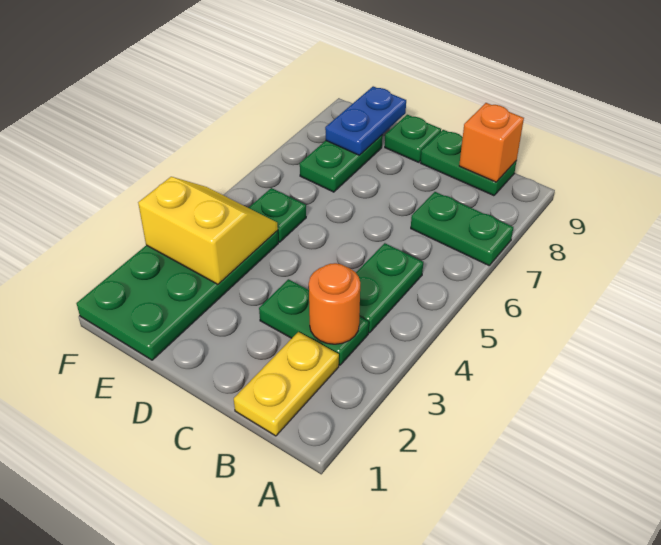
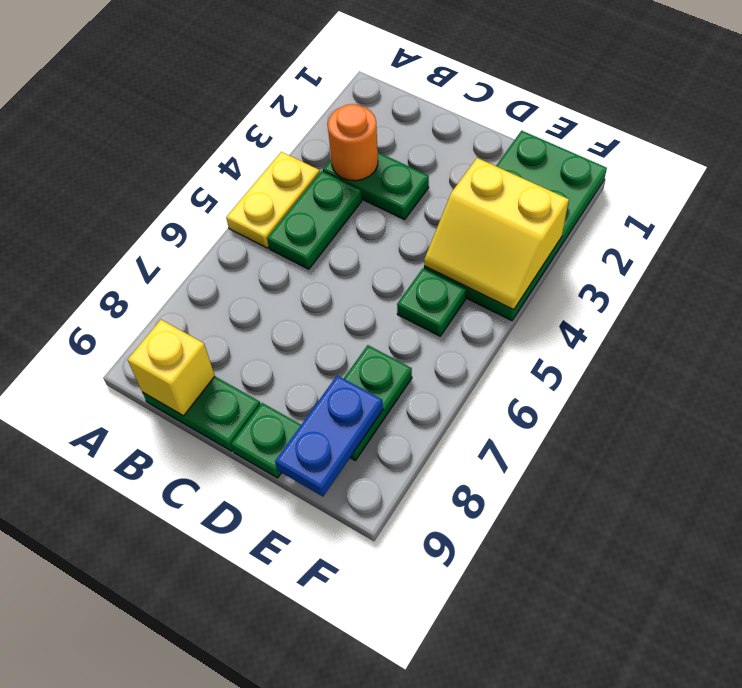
green plate A7:B7 level 1 -> none
yellow plate B1:B2 level 1 -> yellow plate A4:A5 level 1
orange brick B9 level 2 -> yellow brick B9 level 2

